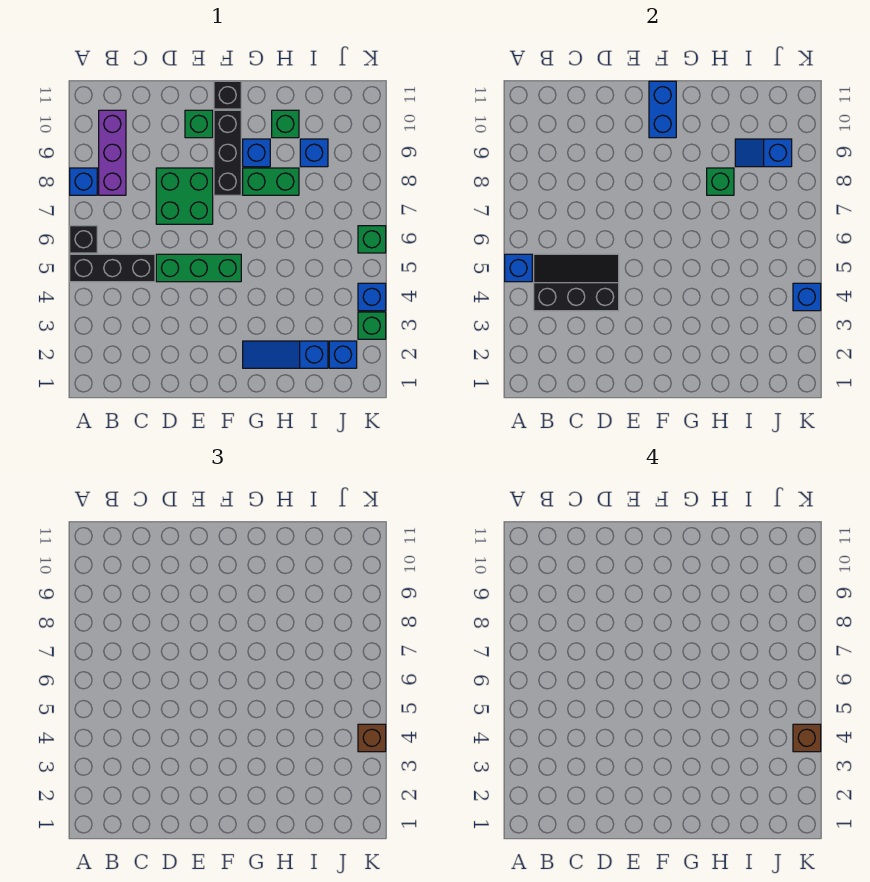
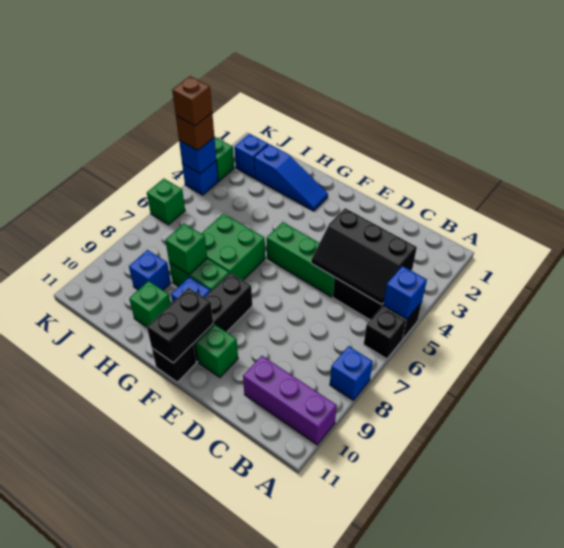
purple brick B8:B10 level 1 -> purple brick A10:C10 level 1
green brick D7:E8 level 1 -> green brick G6:H7 level 1
blue brick F10:F11 level 2 -> black brick F10:F11 level 2
blue slope I9:J9 level 2 top J -> none

